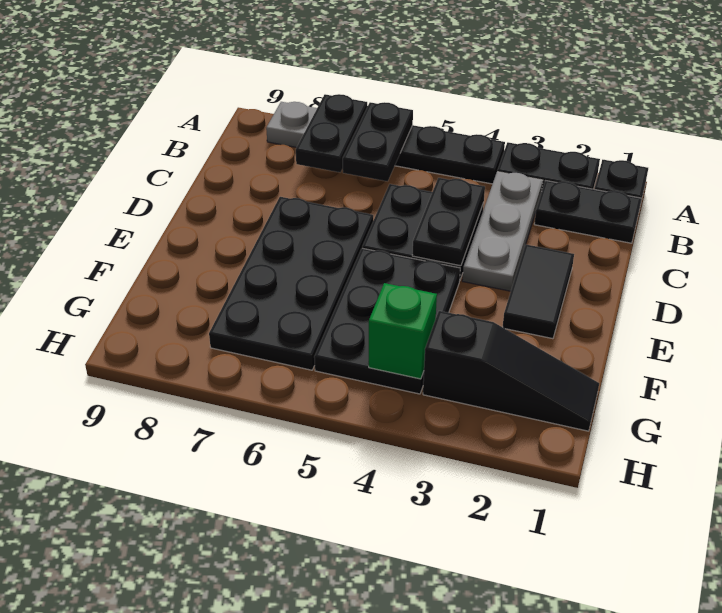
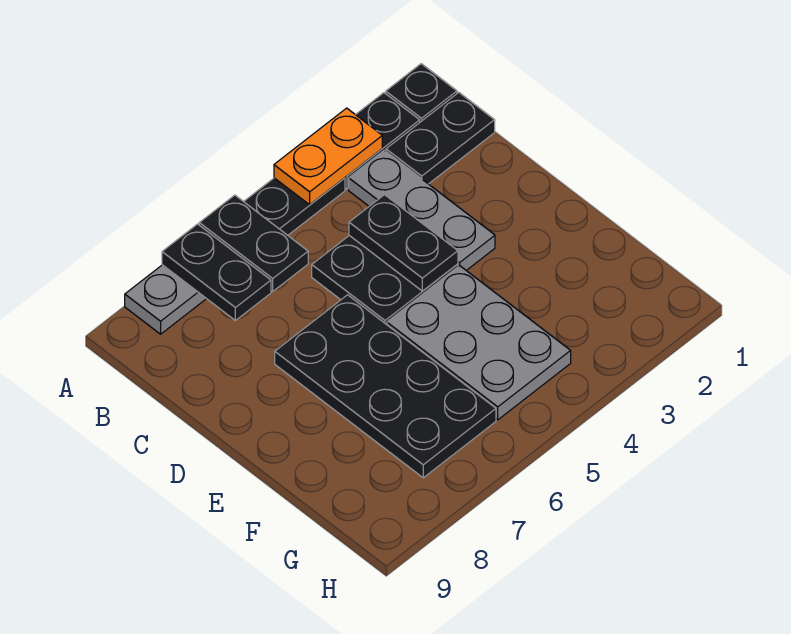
none -> orange plate A3:A4 level 2
black tile D2:E2 level 1 -> none
black plate E4:G5 level 1 -> grey plate E4:G5 level 1
black slope G1:G3 level 1 top 3 -> none
green brick G4 level 2 -> none

